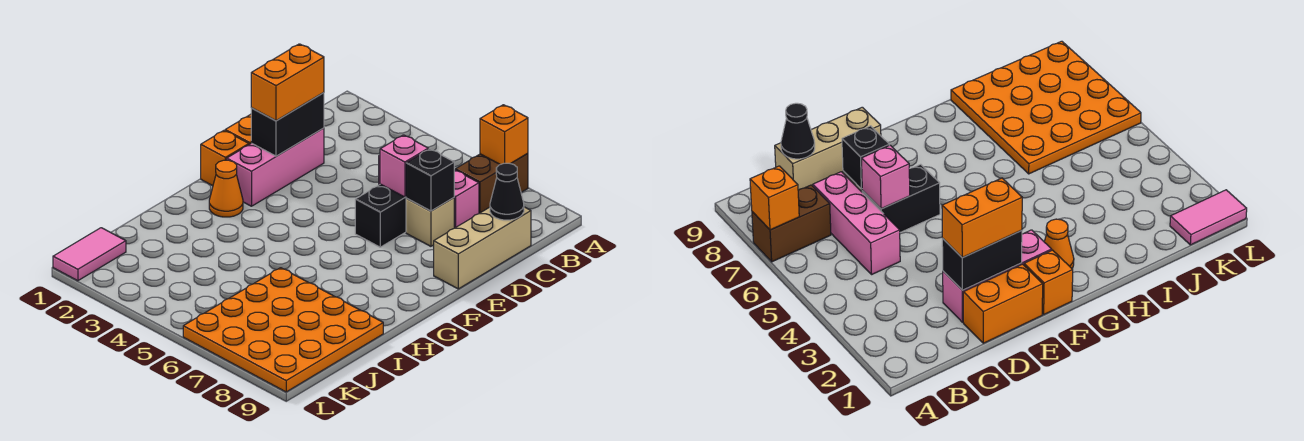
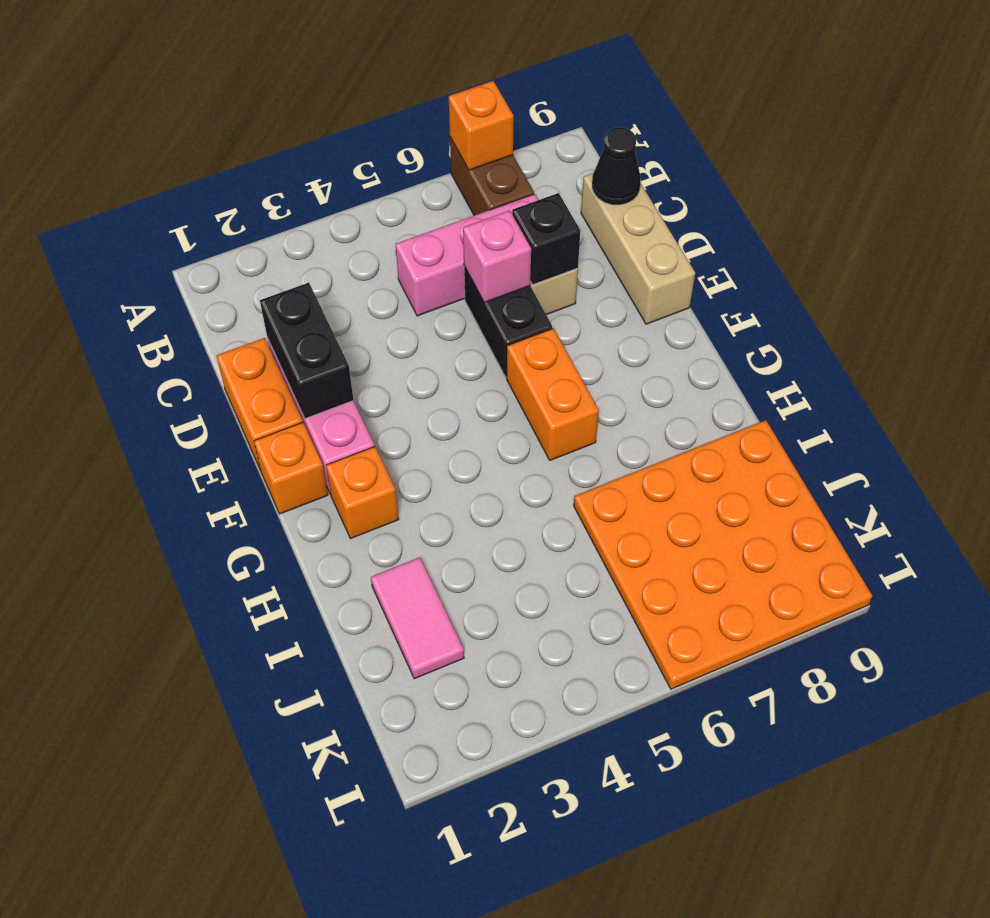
orange brick D2:E2 level 3 -> orange brick F6:G6 level 1
orange cone G2 level 1 -> orange brick G2 level 1
pink tile K1:L1 level 1 -> pink tile I2:J2 level 1

